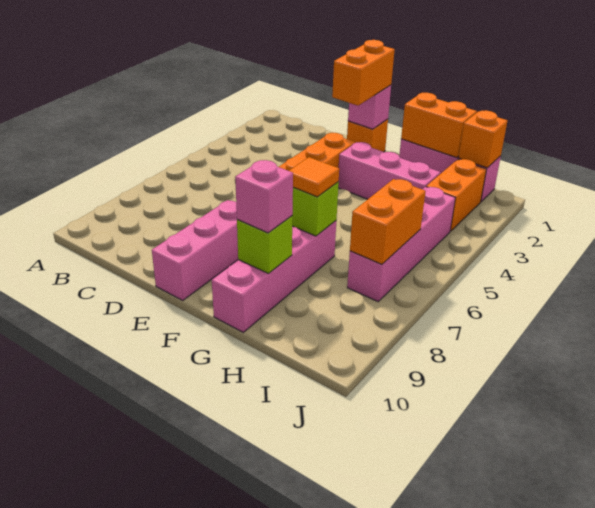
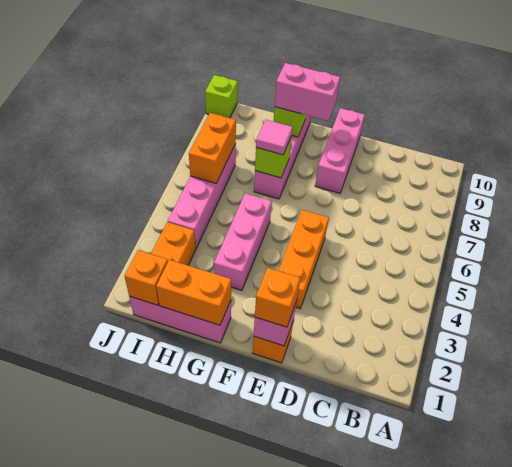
orange brick E1:E2 level 3 -> orange brick E1 level 3
pink brick F3:H3 level 1 -> pink brick G3:G5 level 1
orange tile G7 level 3 -> pink tile G7 level 3
pink brick G9 level 3 -> pink brick F9:G9 level 3
none -> lime brick J10 level 1

